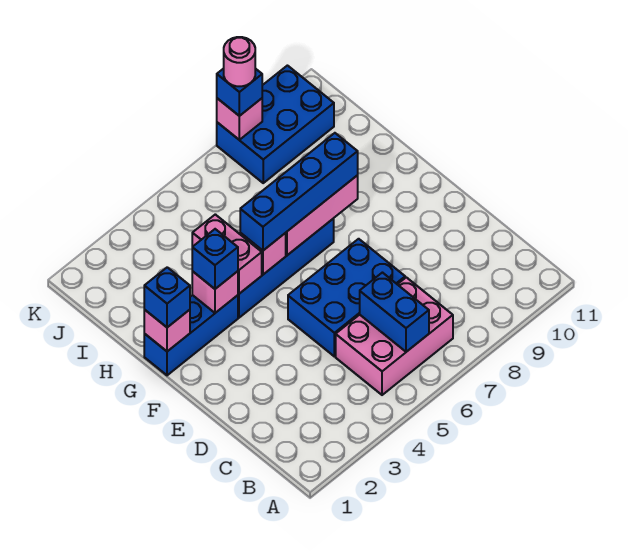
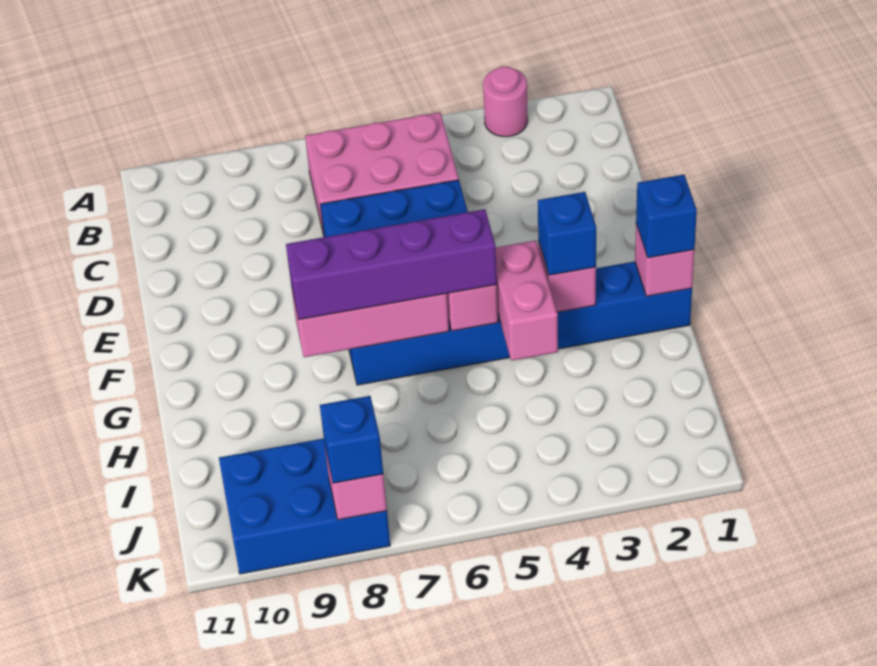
blue brick B6:C6 level 2 -> none
blue brick G5:G8 level 3 -> purple brick G5:G8 level 3
pink round brick K8 level 4 -> pink round brick A3 level 1

